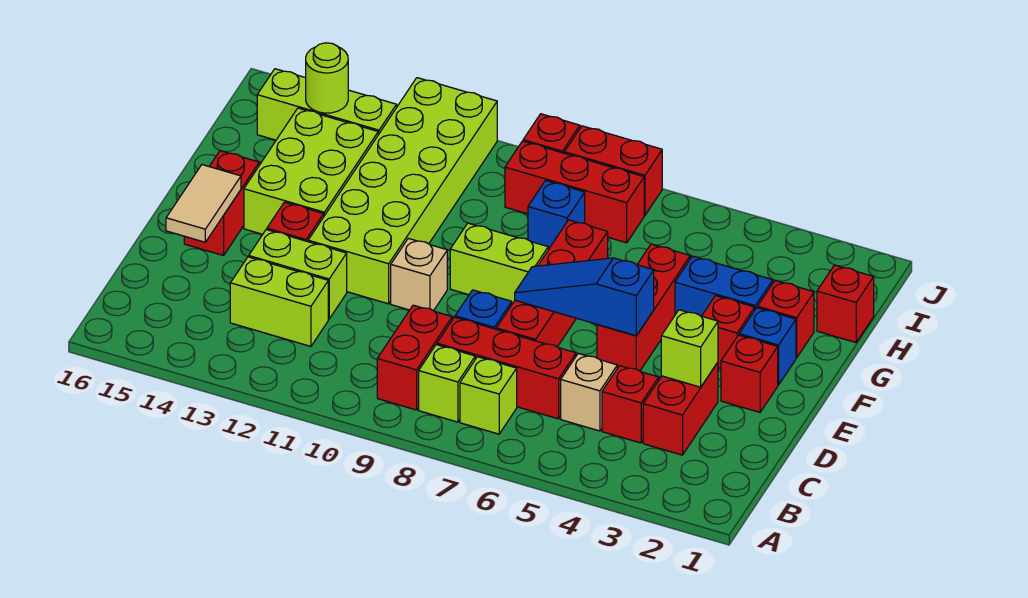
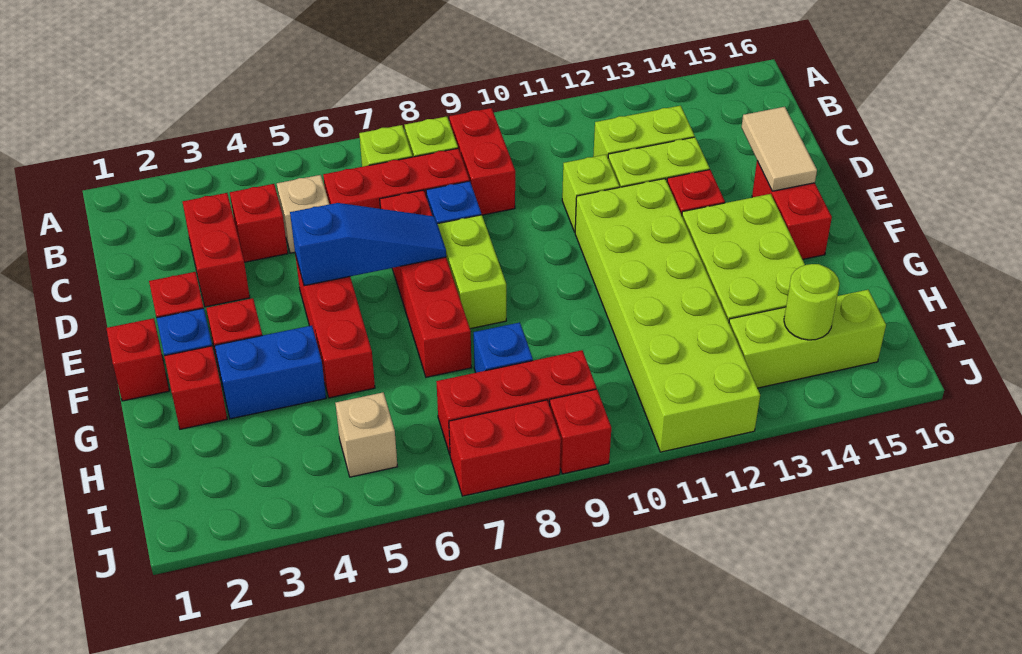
lime brick D3 level 2 -> lime brick D11 level 1
tan brick E10 level 1 -> tan brick I5 level 1
lime brick F8:F9 level 1 -> lime brick E8:F8 level 1
red brick H1 level 1 -> red brick F1 level 1

